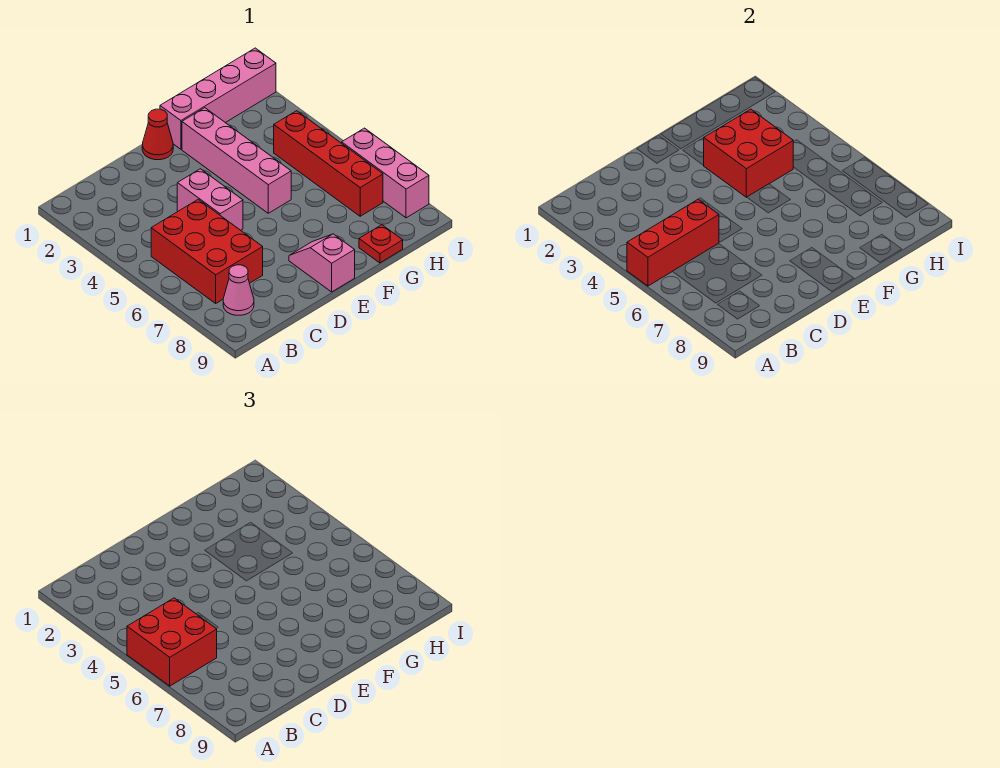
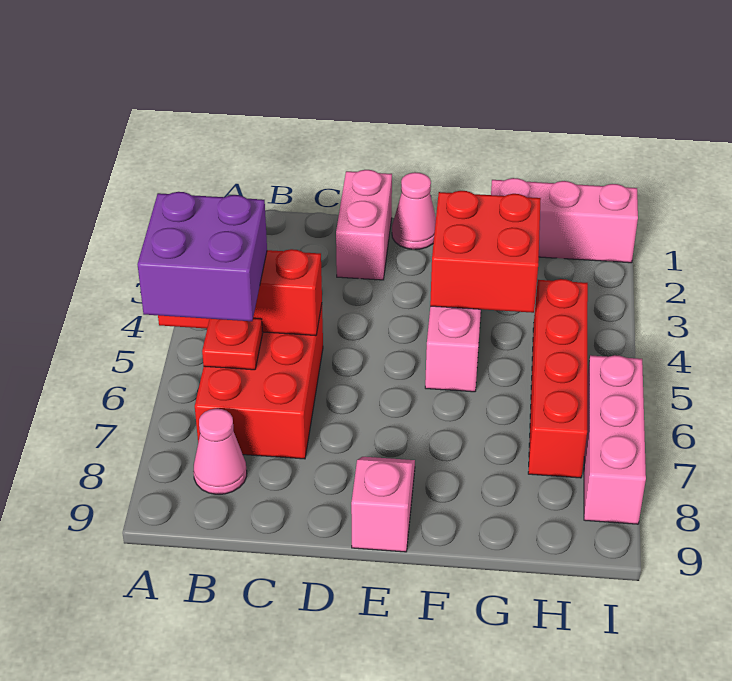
red brick A5:B6 level 3 -> purple brick A5:B6 level 3
pink brick D4:D5 level 1 -> pink brick D1:D2 level 1
red cone E1 level 1 -> pink cone E1 level 1
pink brick F1:I1 level 1 -> pink brick G1:I1 level 1
red plate G9 level 1 -> red plate B6 level 2

